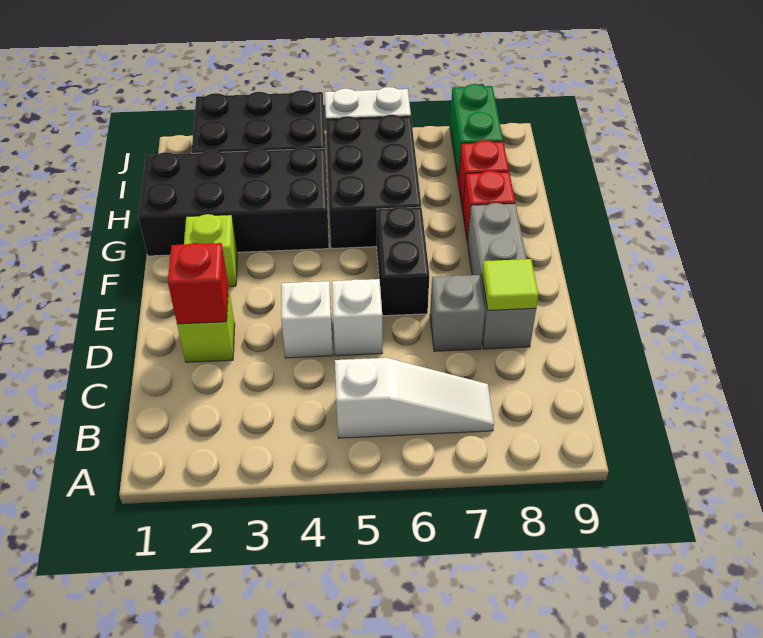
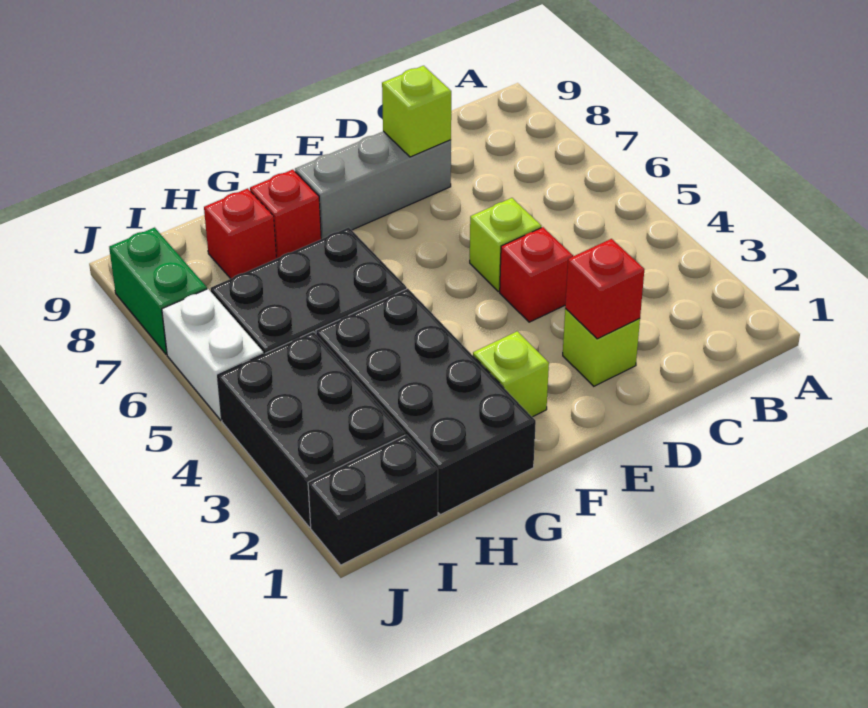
white slope B5:B7 level 1 top 5 -> none
white brick D4 level 1 -> red brick D4 level 1
white brick D5 level 1 -> lime brick D5 level 1
grey brick D7 level 1 -> none
lime tile D8 level 2 -> lime brick D8 level 2
black brick E6:F6 level 1 -> black brick I1:J1 level 1
green brick I8:J8 level 1 -> green brick J7:J8 level 1

